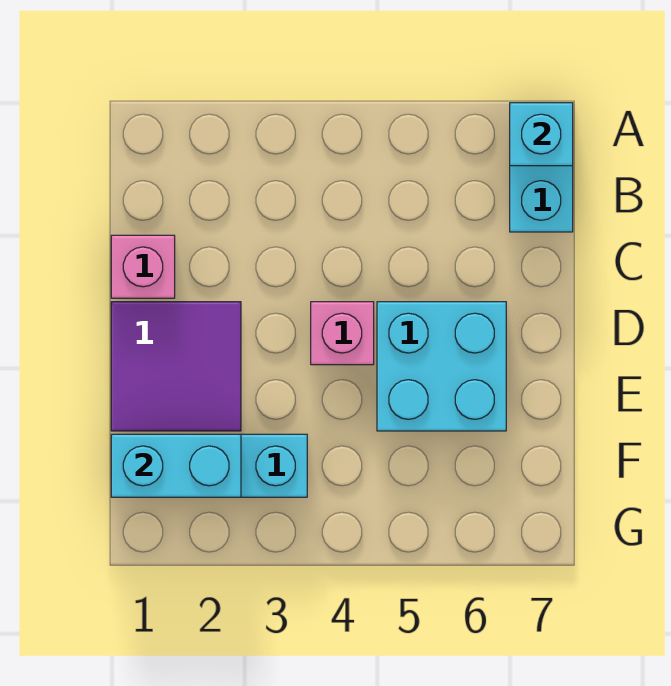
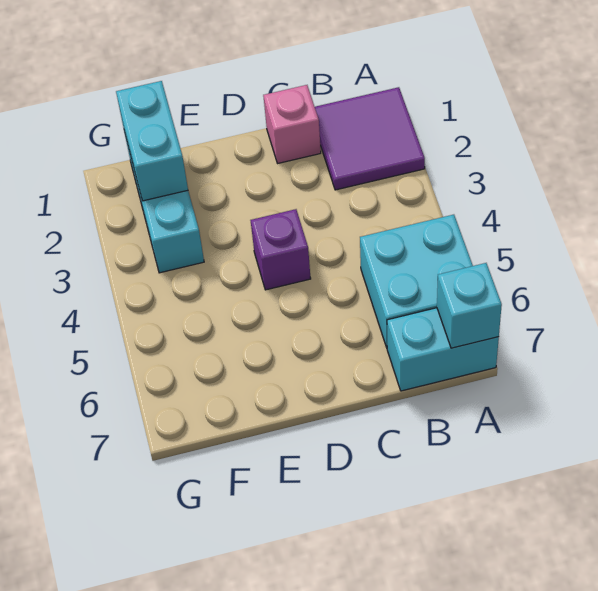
purple tile D1:E2 level 1 -> purple tile A1:B2 level 1
pink brick D4 level 1 -> purple brick D4 level 1
cyan brick D5:E6 level 1 -> cyan brick A5:B6 level 1

